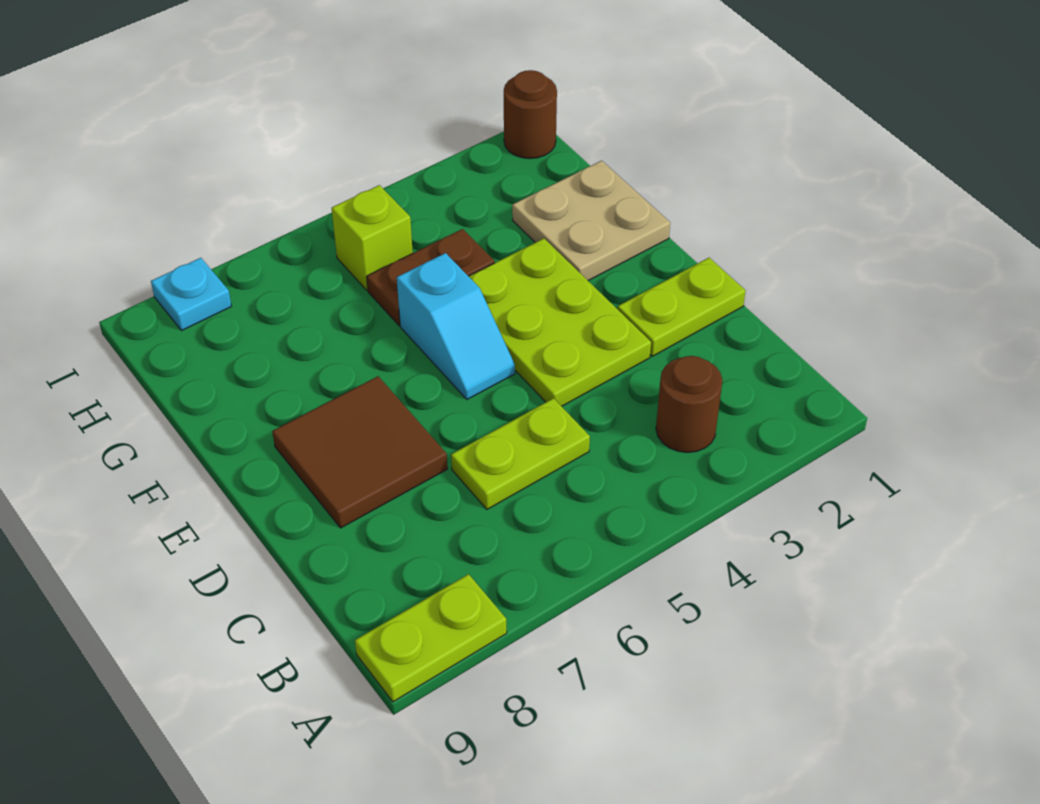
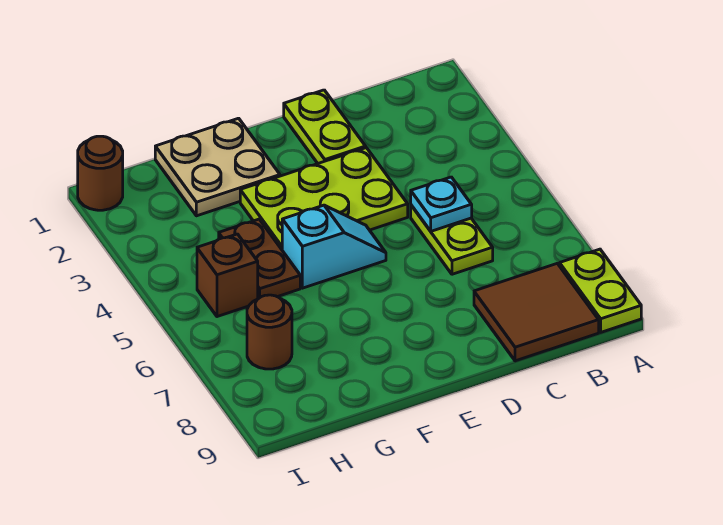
brown round brick B3 level 1 -> brown round brick H7 level 1
brown tile D7:E8 level 1 -> brown tile B8:C9 level 1
lime brick H5 level 1 -> brown brick H5 level 1
cyan plate I8 level 1 -> cyan plate C5 level 2

